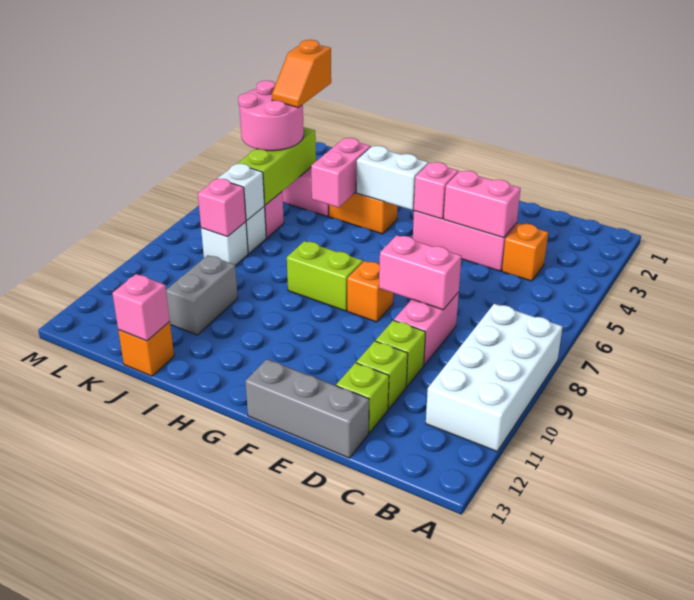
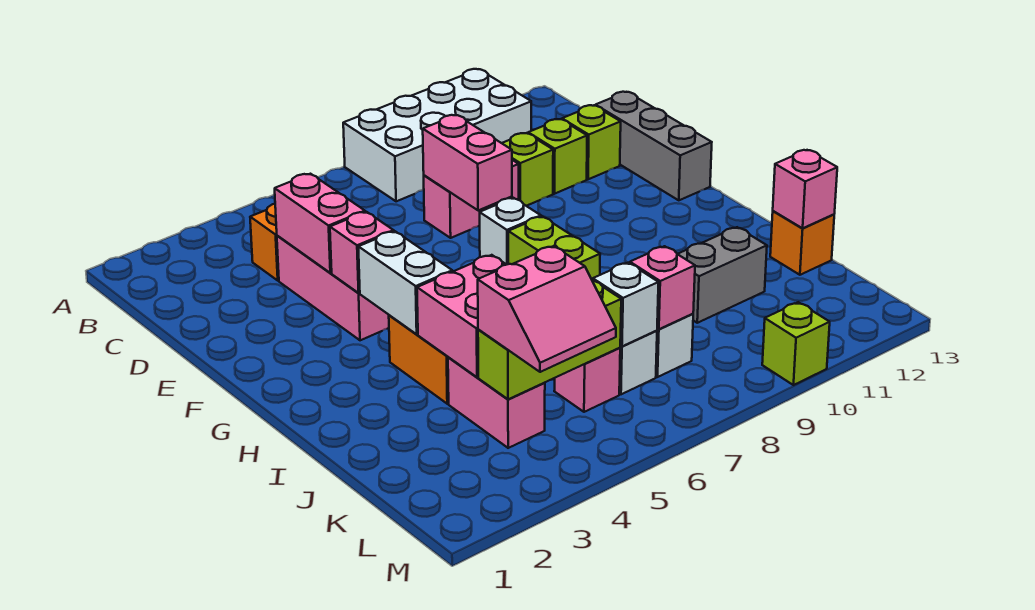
orange brick F8 level 1 -> white brick F8 level 1
pink brick I4:I5 level 2 -> pink brick I4:J5 level 2
orange slope K3:K4 level 4 top 3 -> none
pink round brick K4:L5 level 3 -> pink slope K4:L5 level 3 top K
none -> lime brick M10 level 1

